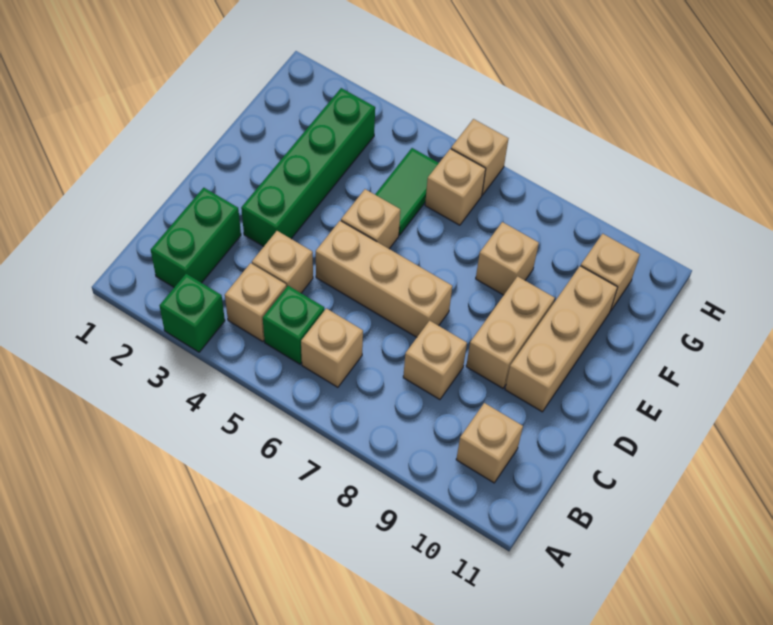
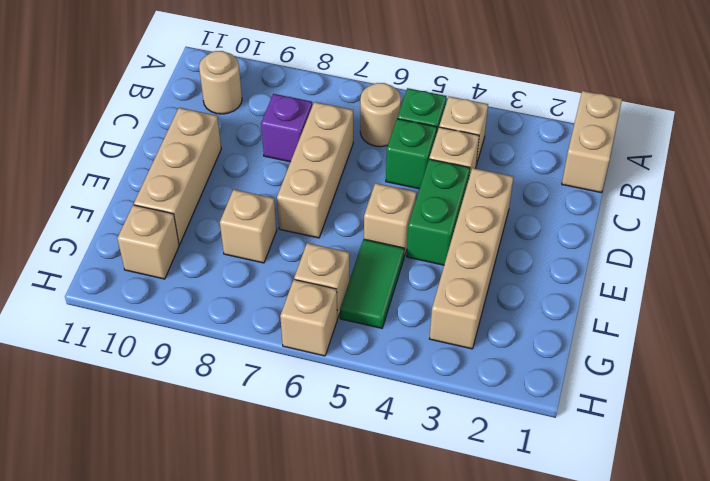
green brick A3 level 1 -> green brick C5 level 1
green brick B2:C2 level 1 -> green brick D4:E4 level 1
tan brick B6 level 1 -> tan round brick B6 level 1
tan brick B10 level 1 -> tan round brick B10 level 1
tan brick C8 level 1 -> purple brick C8 level 1
green brick D3:G3 level 1 -> tan brick D3:G3 level 1
tan brick D5:D7 level 1 -> tan brick C7:E7 level 1
tan brick D9:E9 level 1 -> tan brick A1:B1 level 1

